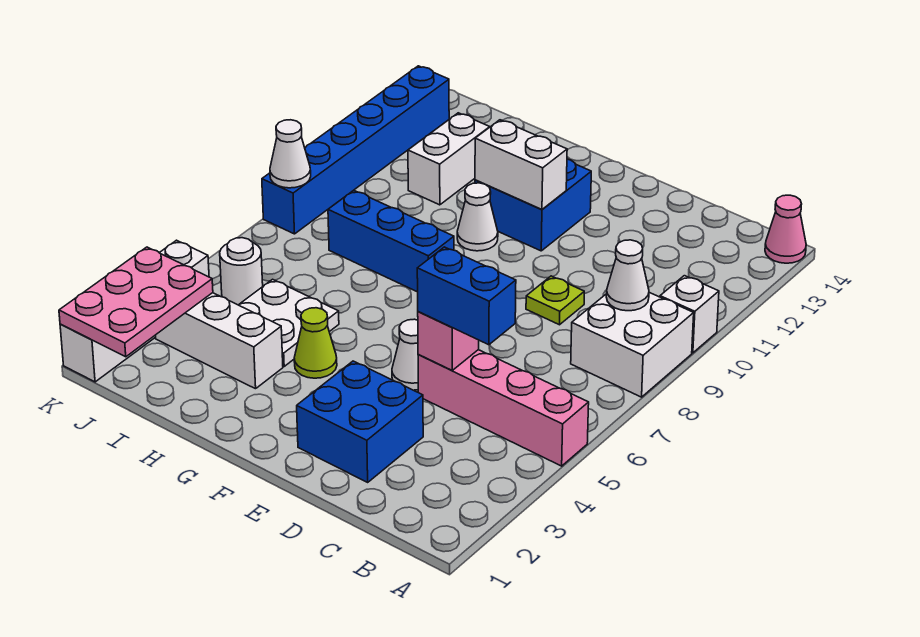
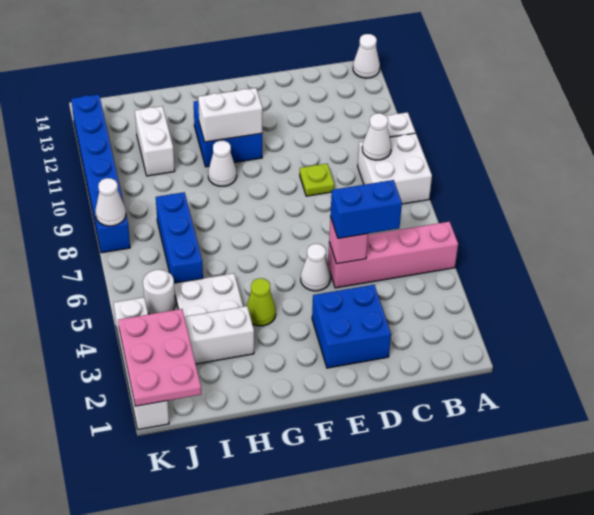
pink cone A14 level 1 -> white cone A14 level 1
blue brick G8:I8 level 1 -> blue brick I6:I8 level 1

